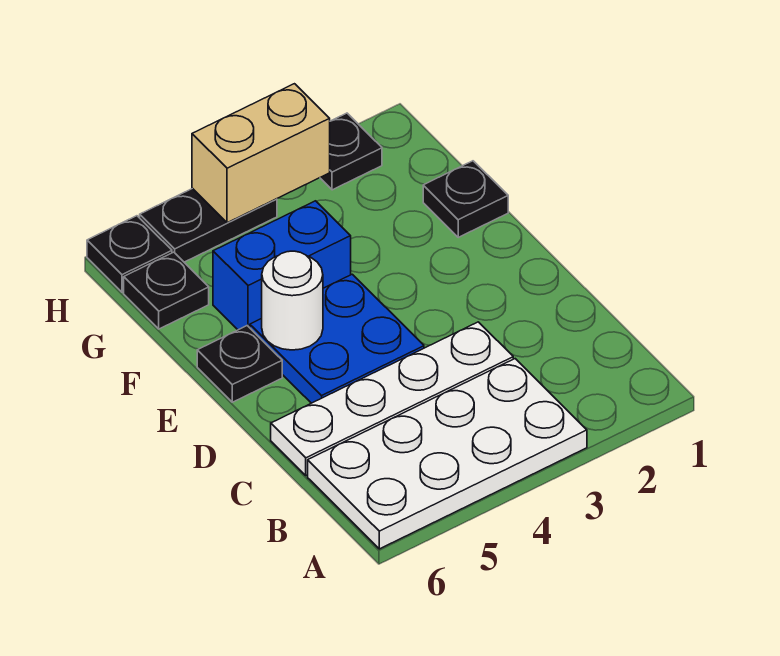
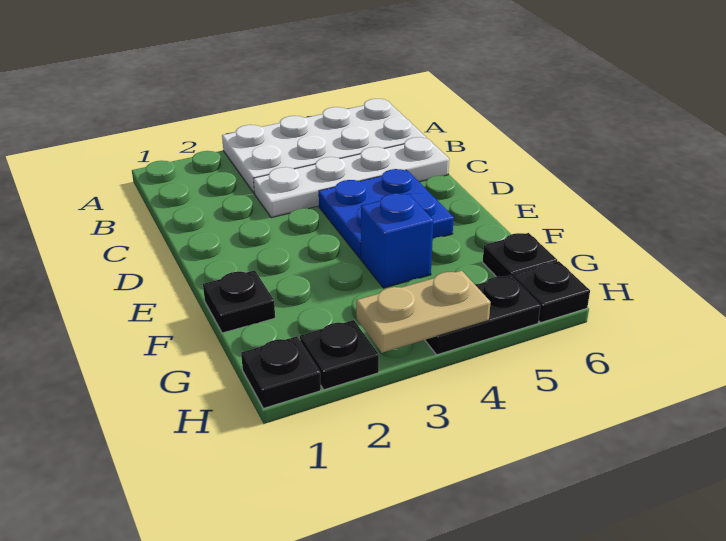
white round brick E5 level 2 -> none
black plate E6 level 1 -> black plate H1 level 1
blue brick F4:F5 level 1 -> blue brick F4 level 1
tan brick H3:H4 level 2 -> tan plate H3:H4 level 2

